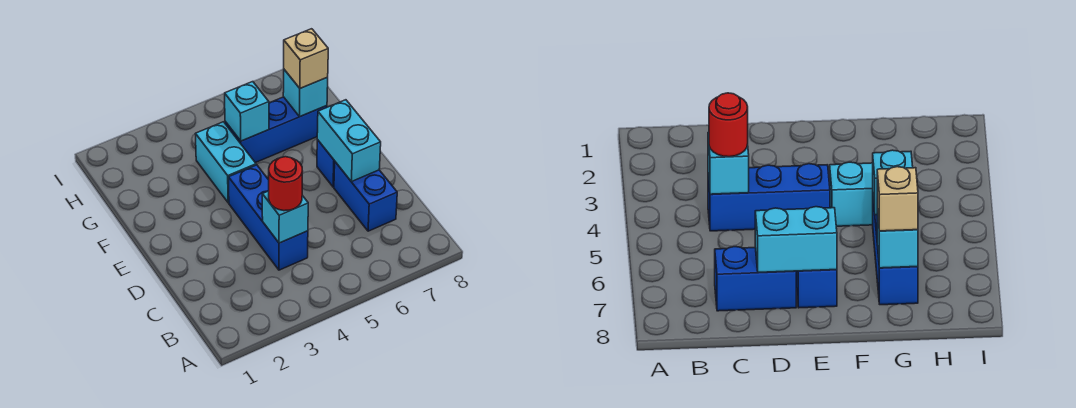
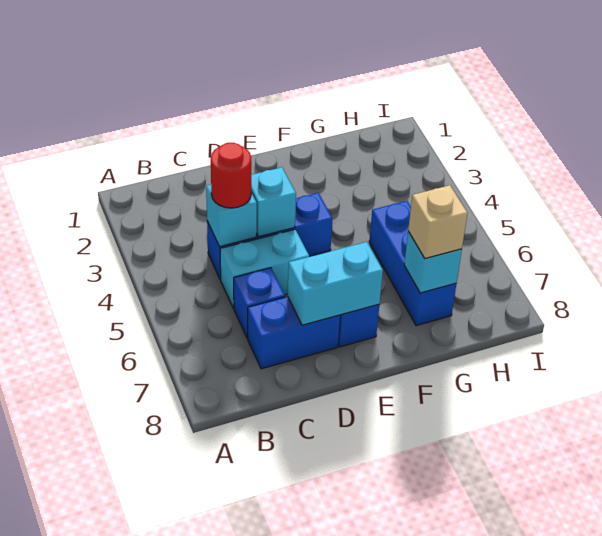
none -> blue brick C6 level 1
cyan brick F4:G4 level 1 -> cyan brick C5:D5 level 1
cyan brick G5 level 2 -> cyan brick D4 level 2

